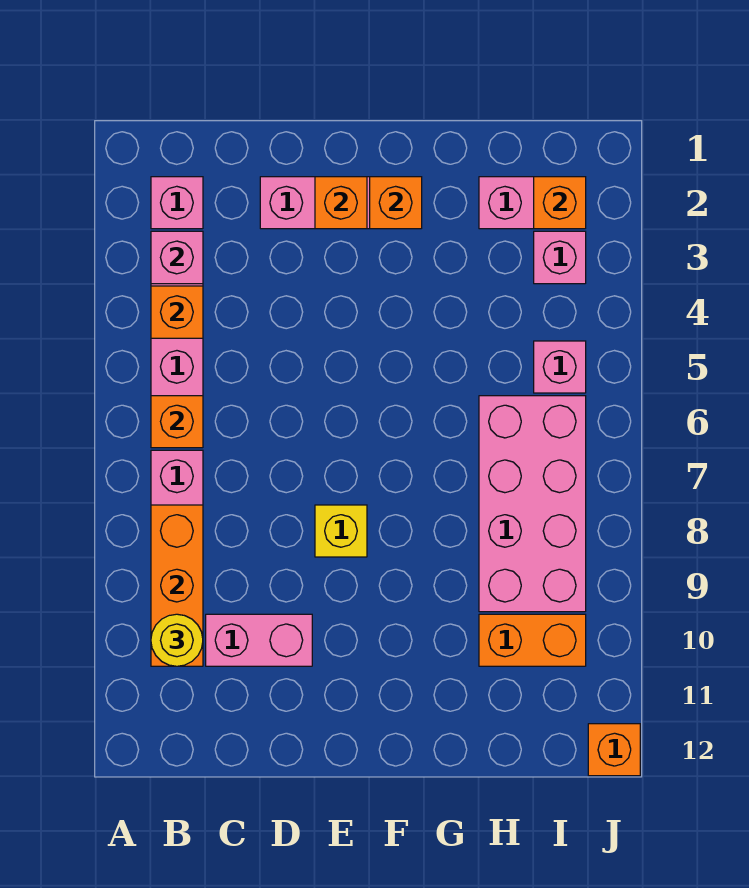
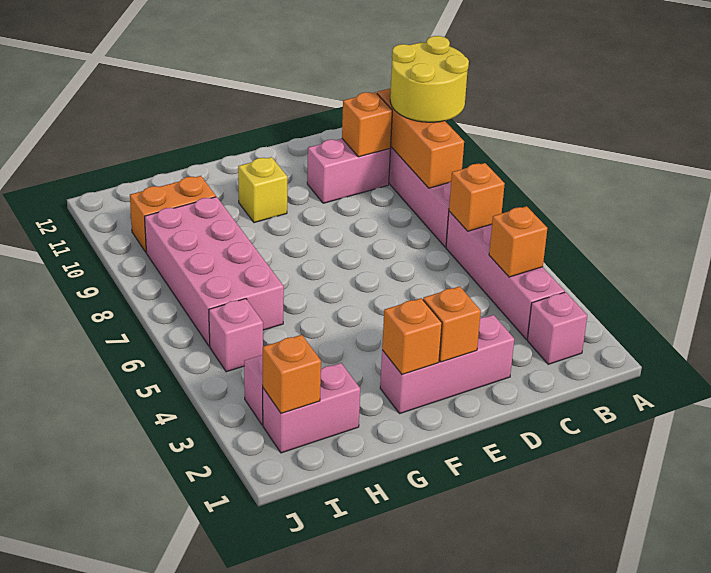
pink brick B3 level 2 -> none
yellow round brick B10 level 3 -> yellow round brick A9:B10 level 3
yellow brick E8 level 1 -> yellow brick F10 level 1
orange brick J12 level 1 -> orange brick C10 level 2

